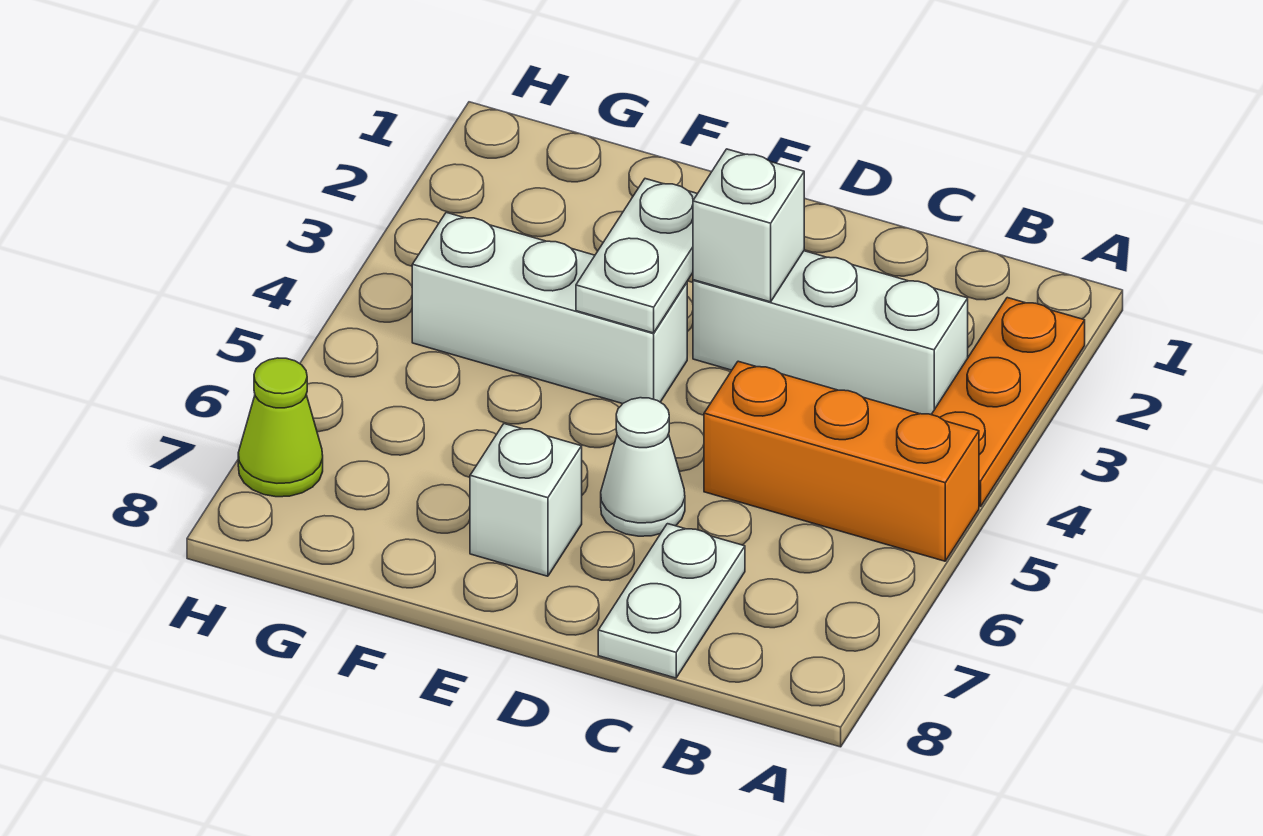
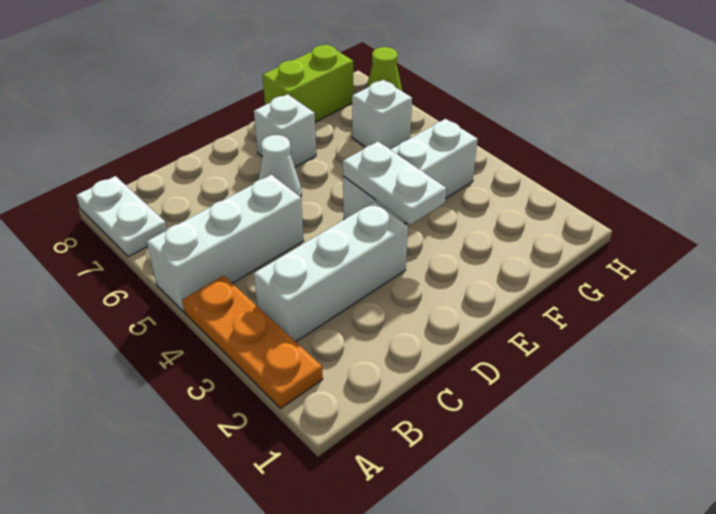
orange brick A5:C5 level 1 -> white brick A5:C5 level 1
white plate C7:C8 level 1 -> white plate A7:A8 level 1
white brick D3 level 2 -> white brick G6 level 1
none -> lime brick F8:G8 level 1

